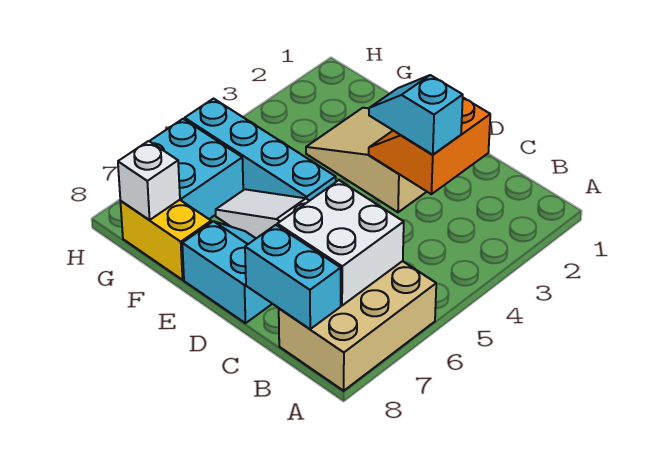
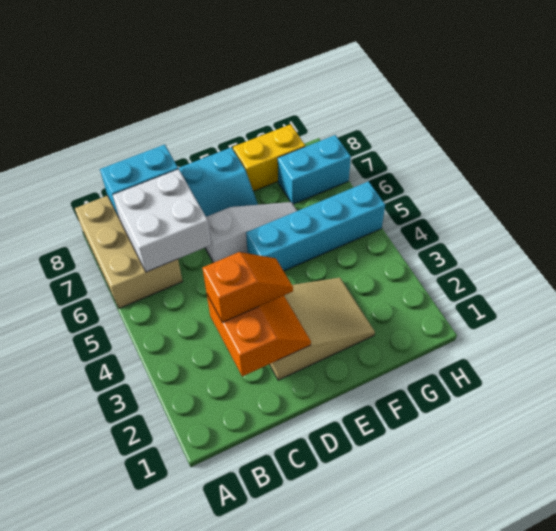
cyan slope C3:D3 level 3 top C -> orange slope C3:D3 level 3 top C
cyan brick G6:H7 level 1 -> cyan brick G7:H7 level 1
white brick G8 level 2 -> none

